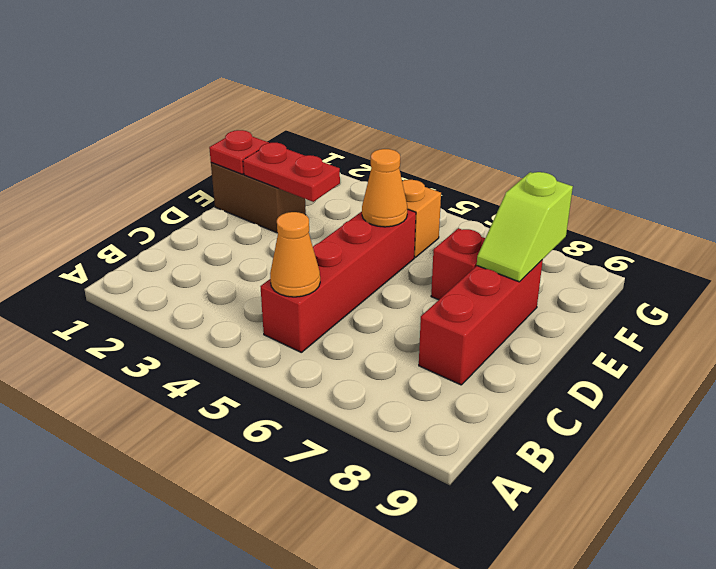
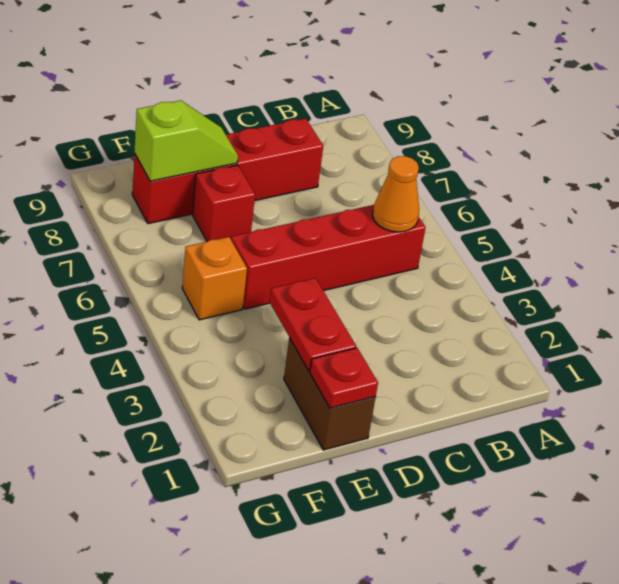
red brick C8:E8 level 1 -> red brick C8:F8 level 1
orange cone E5 level 2 -> none

